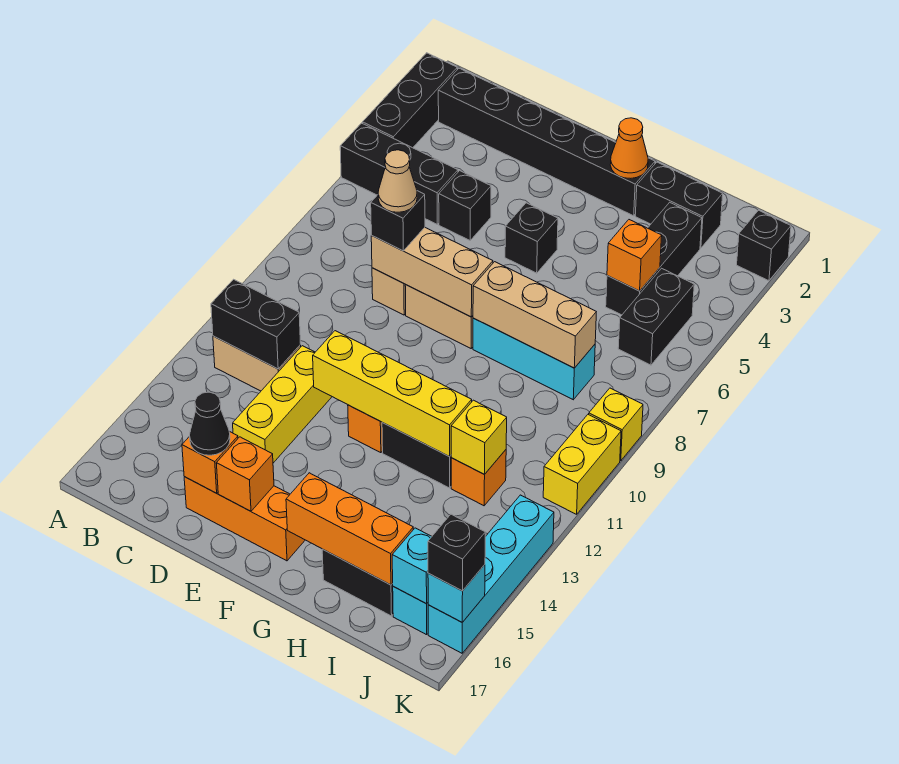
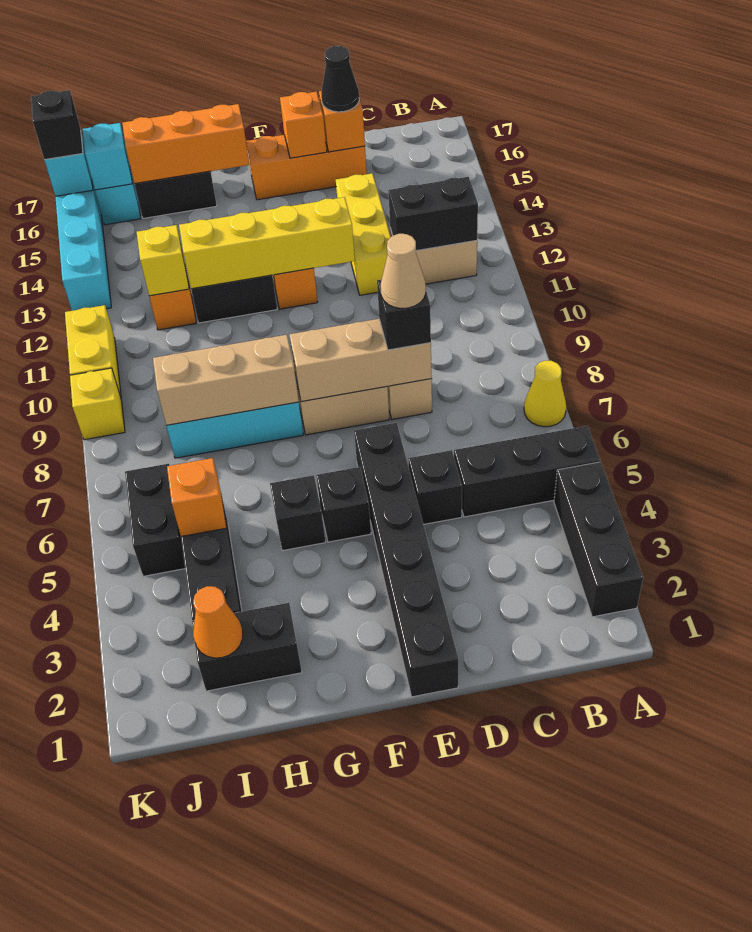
none -> yellow cone A7 level 1
black brick B2:G2 level 1 -> black brick E1:E6 level 1
orange cone G2 level 2 -> orange cone I2 level 2
black brick K2 level 1 -> black brick G5 level 1

